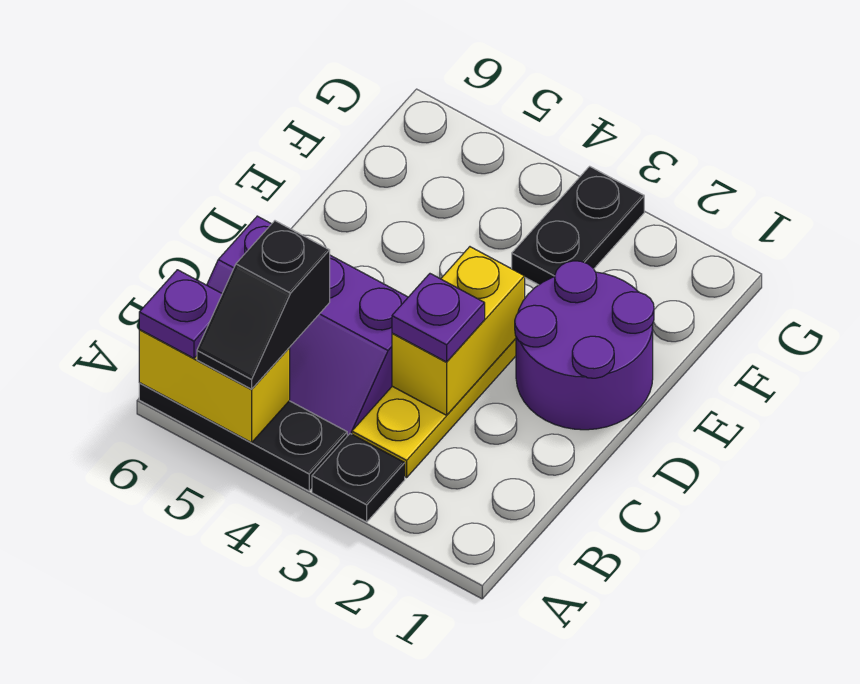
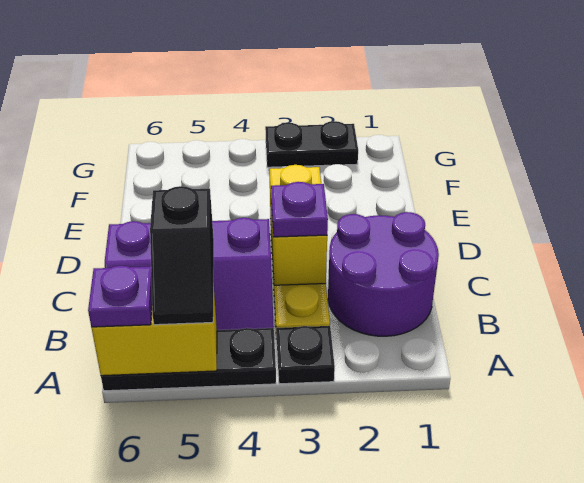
purple round brick D1:E2 level 1 -> purple round brick B1:C2 level 1
black plate F3:G3 level 1 -> black plate G2:G3 level 1

